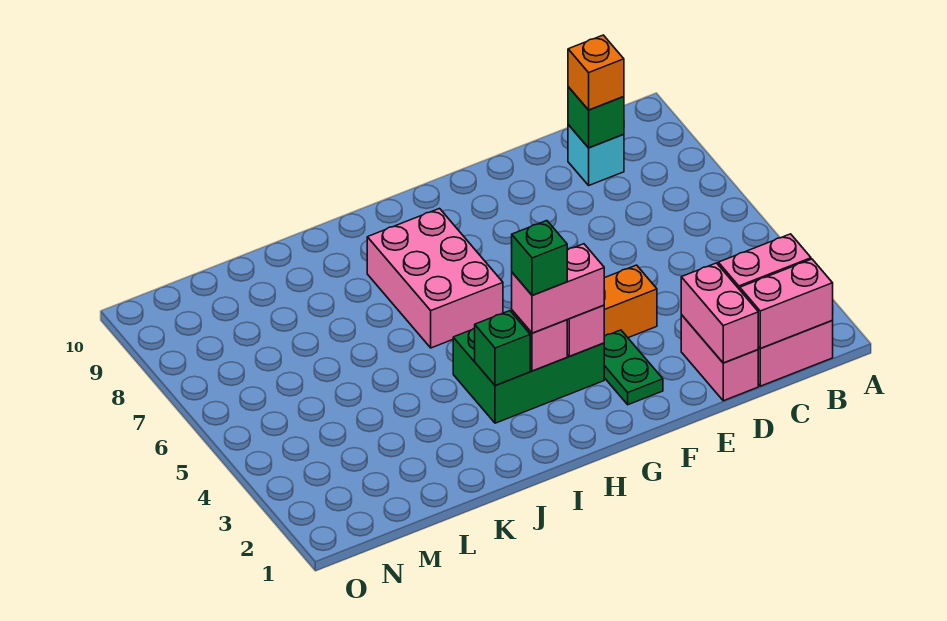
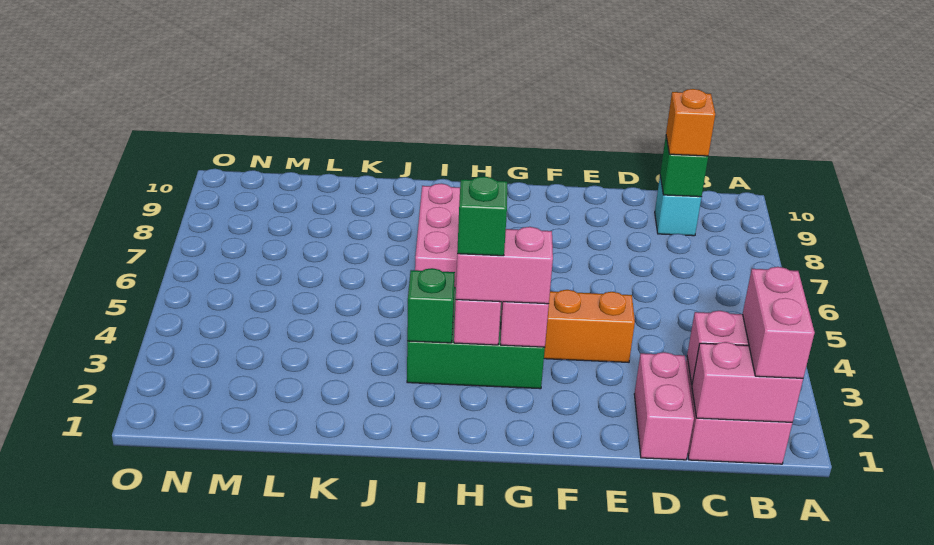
pink brick D1:D2 level 2 -> pink brick B1:B2 level 3
green plate F2:F3 level 1 -> none

